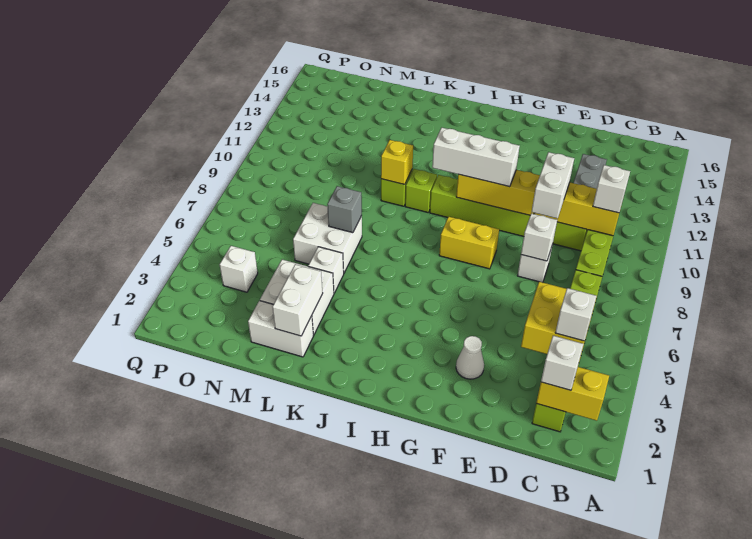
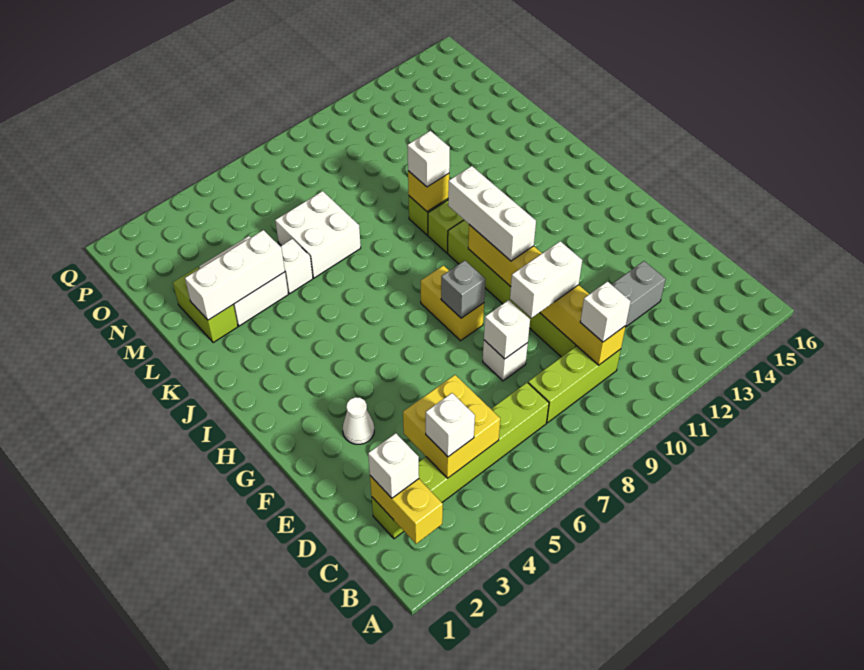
white brick L2:M2 level 1 -> lime brick L2:M2 level 1
white brick L2:L3 level 2 -> white brick L2:L4 level 2
grey brick L7 level 2 -> grey brick G8 level 2
white brick O4 level 1 -> white brick K10 level 3

